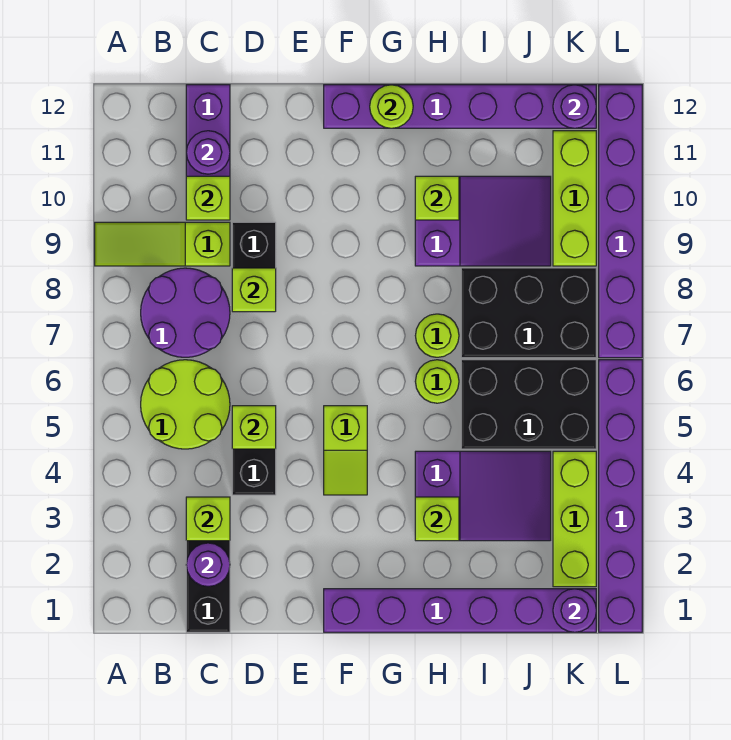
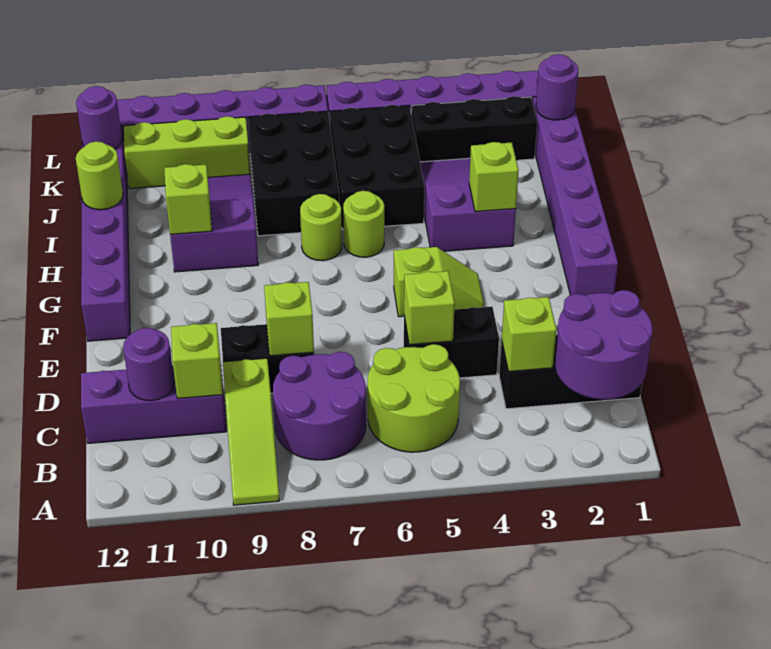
purple round brick C2 level 2 -> purple round brick B1:C2 level 2
lime round brick G12 level 2 -> lime round brick I12 level 2
lime brick K2:K4 level 1 -> black brick K2:K4 level 1

